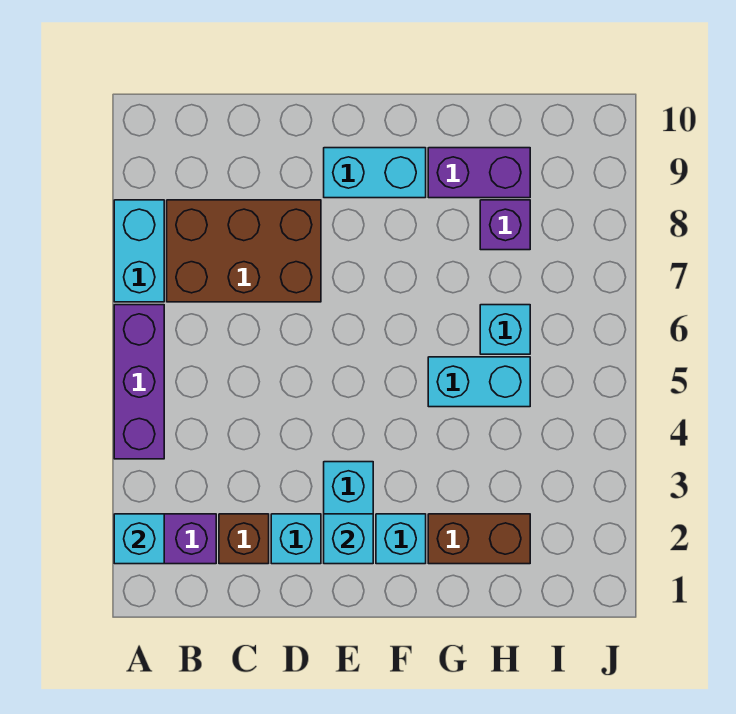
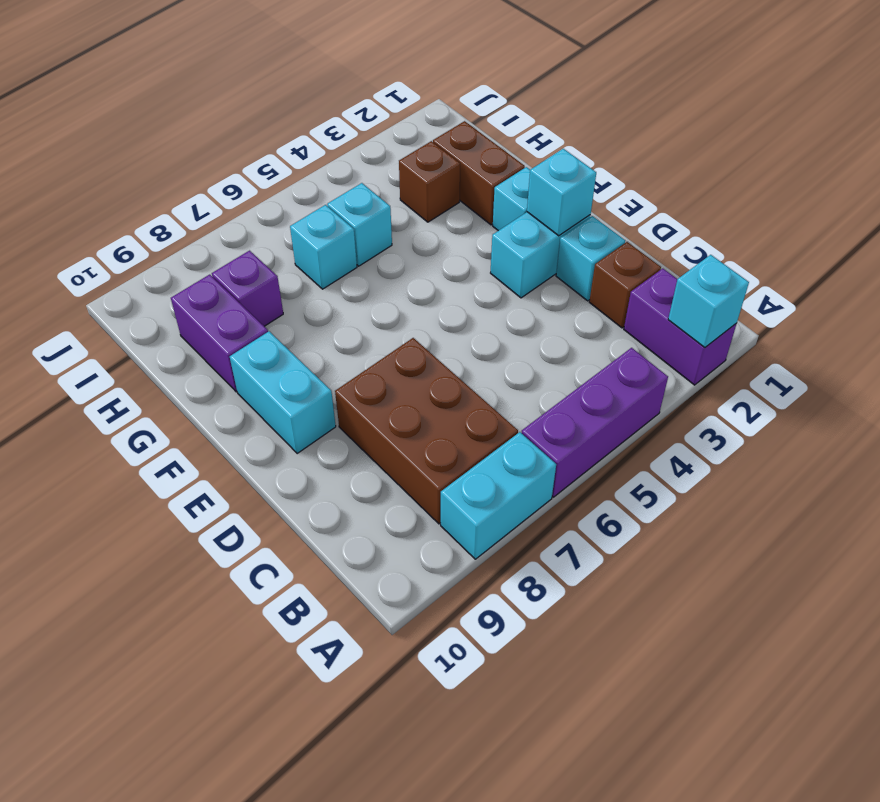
cyan brick G5:H5 level 1 -> cyan brick H5 level 1
none -> brown brick H3 level 1

